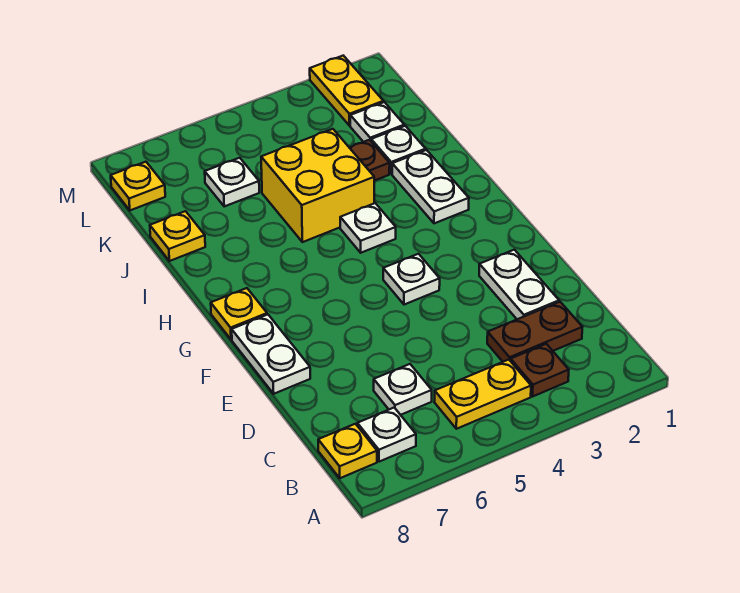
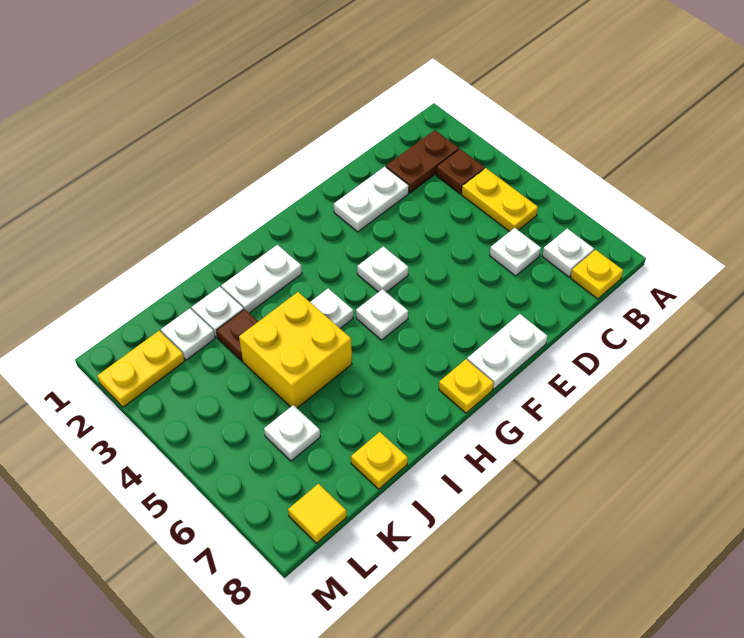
brown plate C2:C3 level 1 -> brown plate B2:C2 level 1
none -> white plate G5 level 1
yellow plate L8 level 1 -> yellow tile L8 level 1

